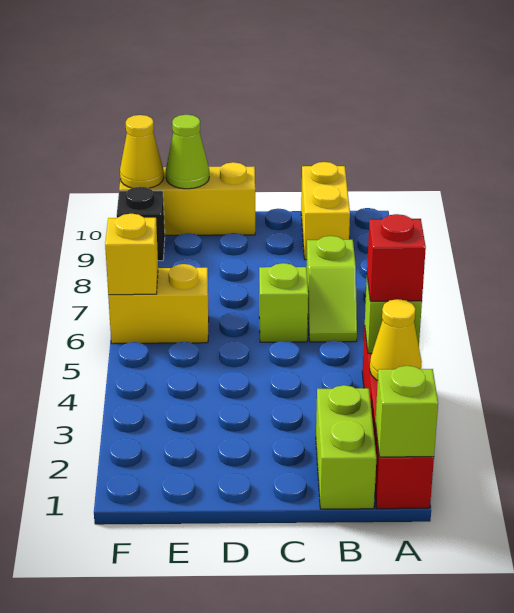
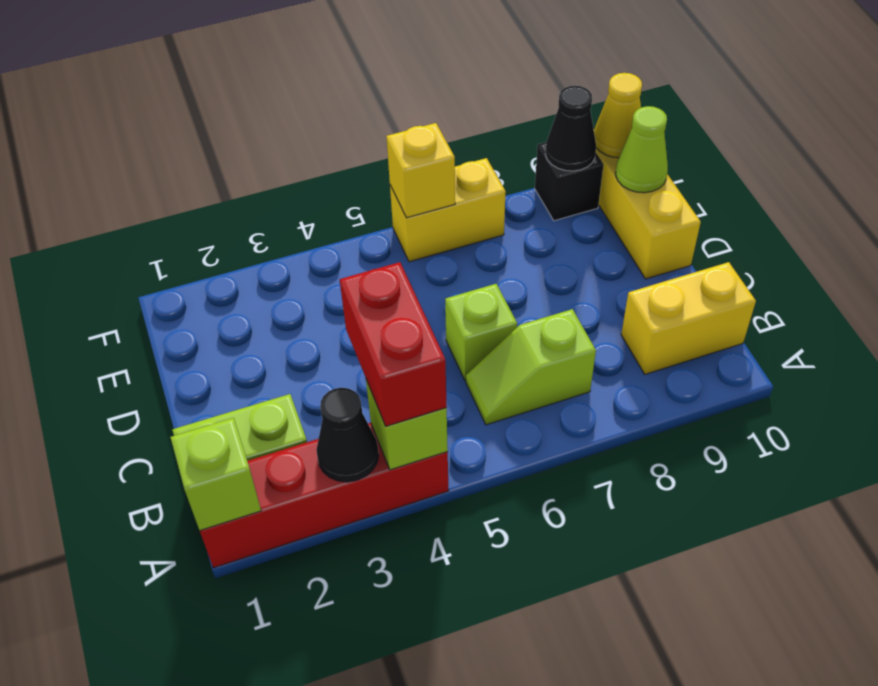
yellow cone A3 level 2 -> black cone A3 level 2
red brick A4 level 3 -> red brick A4:B4 level 3
yellow brick E6:F6 level 1 -> yellow brick F6:F7 level 1
none -> black cone F9 level 2

